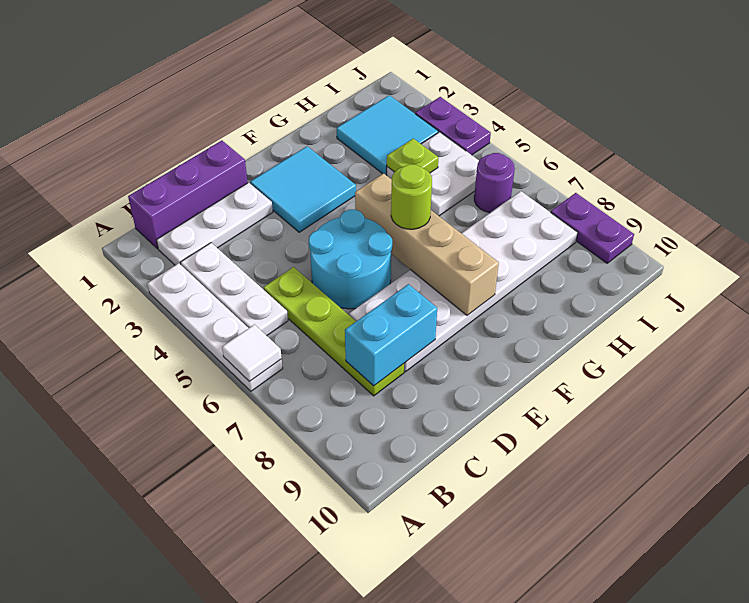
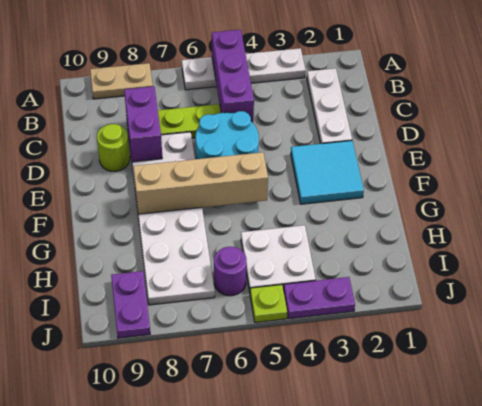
white tile A6 level 2 -> none
none -> tan plate A8:A9 level 1
purple brick B1:D1 level 1 -> purple brick A5:C5 level 2
white plate B3:B5 level 1 -> none
cyan brick C8:D8 level 2 -> purple brick C8:D8 level 2
lime round brick F6 level 3 -> lime round brick D9 level 1
cyan tile H2:I3 level 1 -> none
lime plate H4 level 2 -> lime plate J5 level 1
purple plate J8:J9 level 1 -> purple plate I9:J9 level 1

